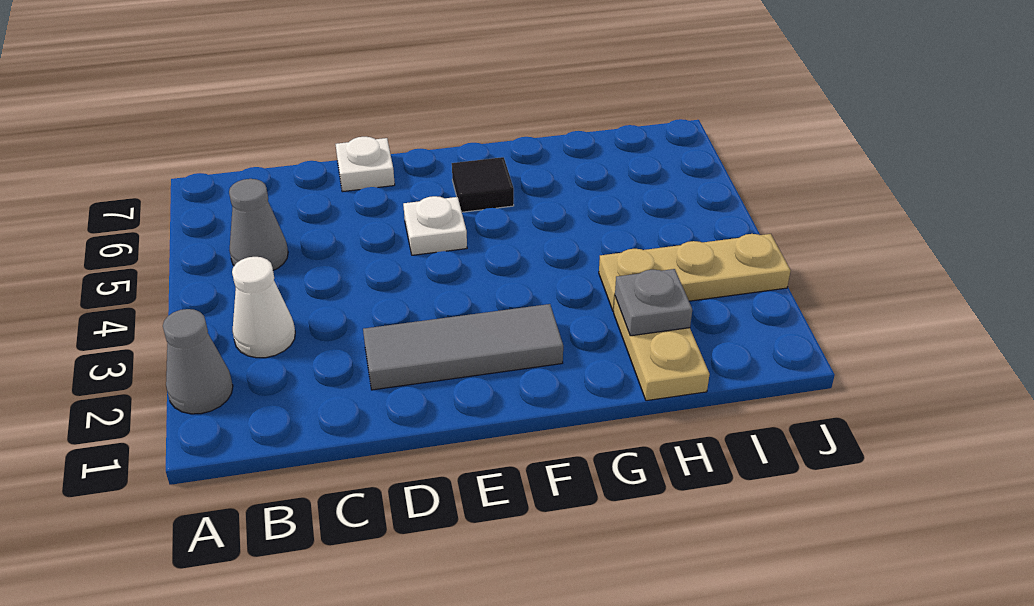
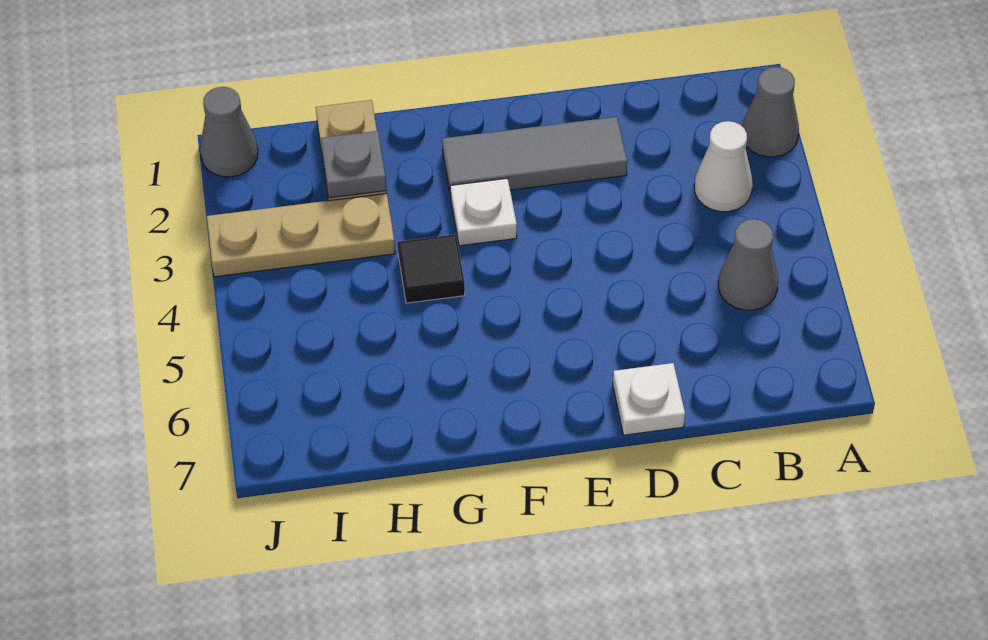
white plate E5 level 1 -> white plate F3 level 1
black tile F6 level 1 -> black tile G4 level 1
none -> grey cone J1 level 1

